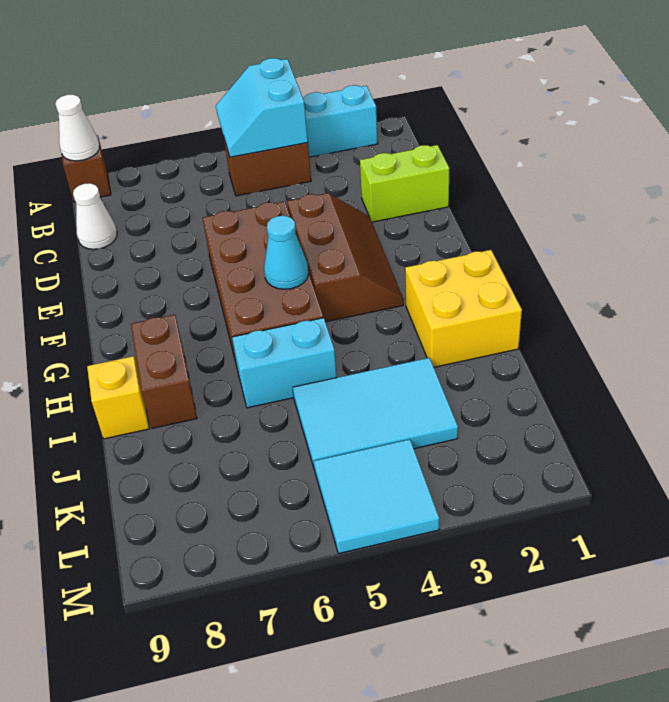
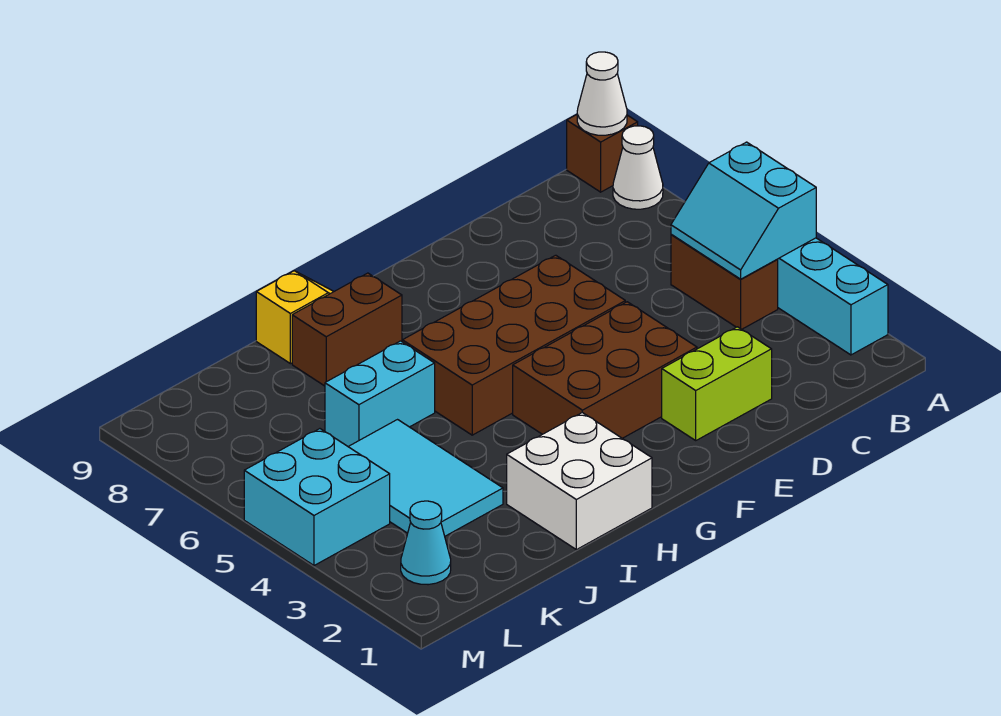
cyan slope A4:B5 level 2 top 4 -> cyan slope A4:B5 level 2 top A
white cone C9 level 1 -> white cone A8 level 1
lime brick D1:D2 level 1 -> lime brick D2:E2 level 1
brown slope E3:G4 level 1 top 4 -> brown brick E3:G4 level 1
cyan cone G5 level 2 -> cyan cone L2 level 1
yellow brick H1:I2 level 1 -> white brick H1:I2 level 1
cyan brick I5:I6 level 1 -> cyan brick I6:J6 level 1
cyan tile L4:M5 level 1 -> cyan brick L4:M5 level 1

